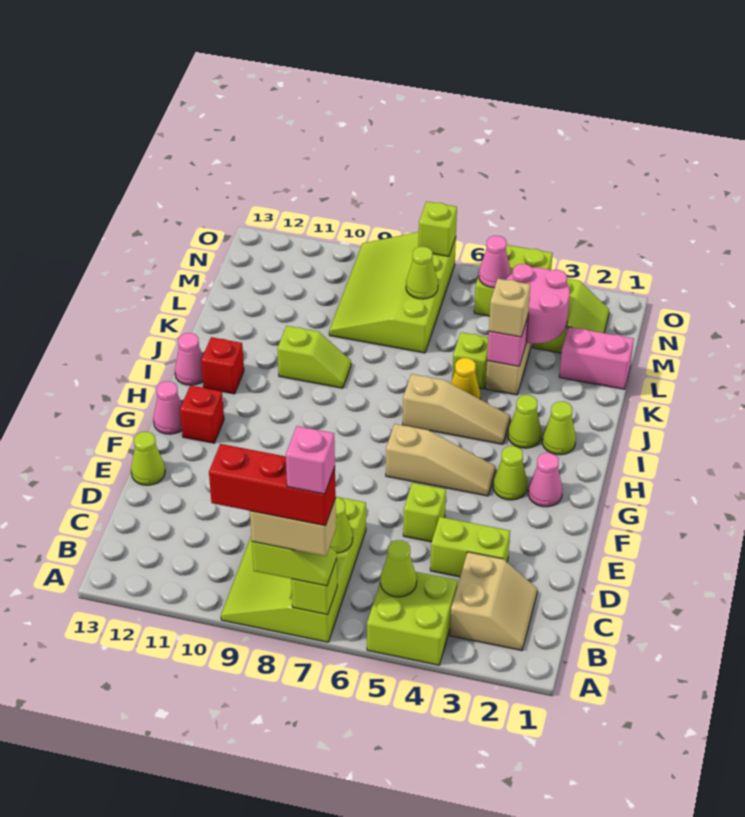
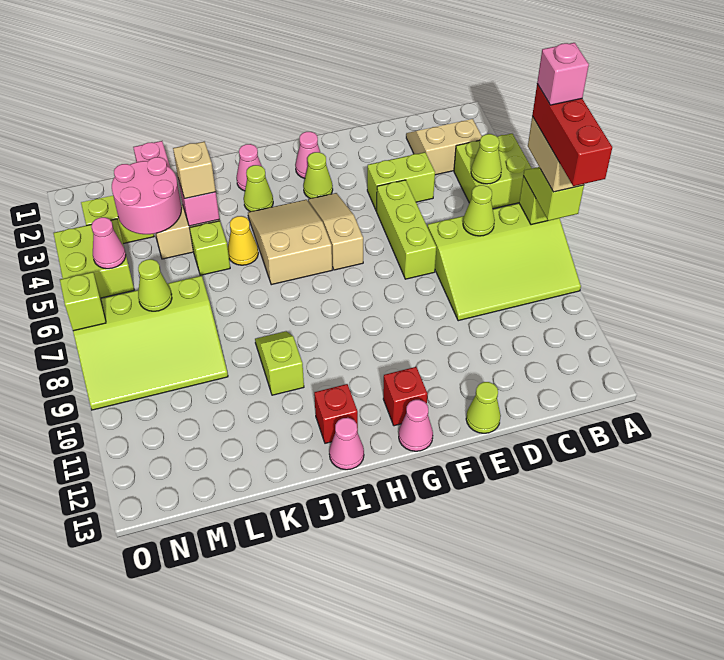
lime brick D3:D4 level 1 -> lime brick D4:E4 level 1
lime brick E5 level 1 -> lime brick E5:E7 level 1
lime cone I2 level 1 -> pink cone I2 level 1
tan slope I4:I6 level 1 top 6 -> tan slope H4:I6 level 1 top 6

